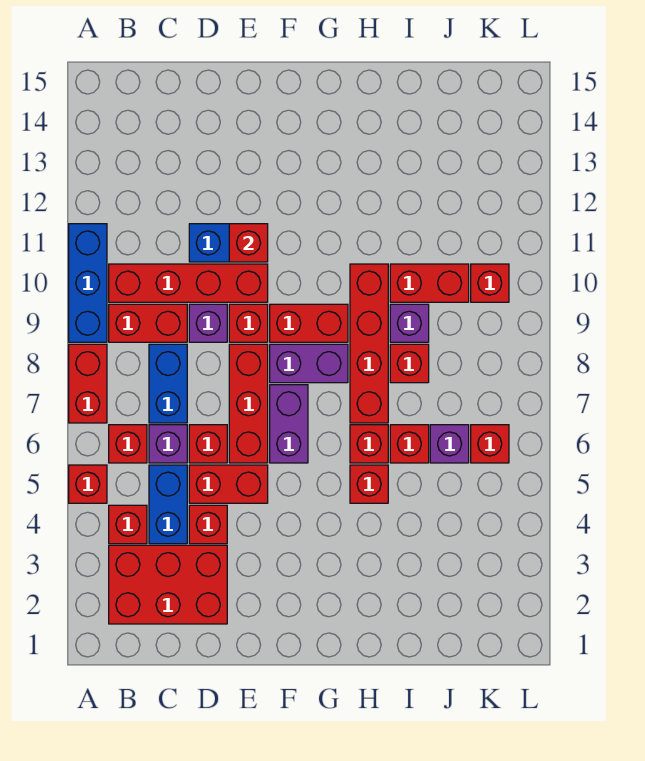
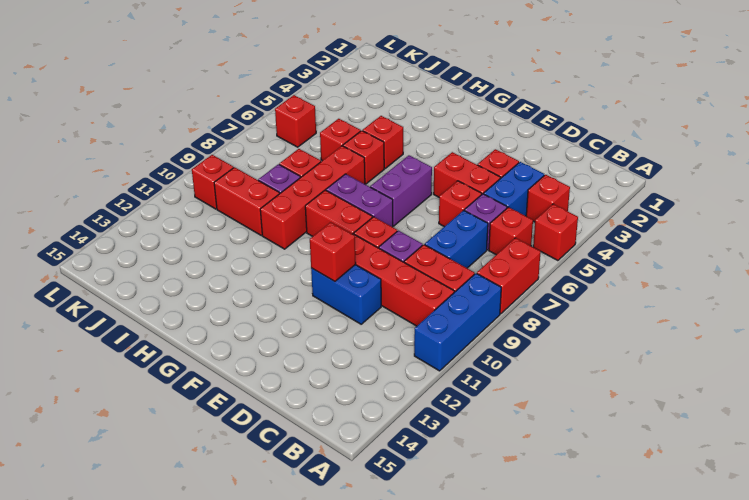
red brick B2:D3 level 1 -> none
red brick E6:E8 level 1 -> none
purple brick J6 level 1 -> none

